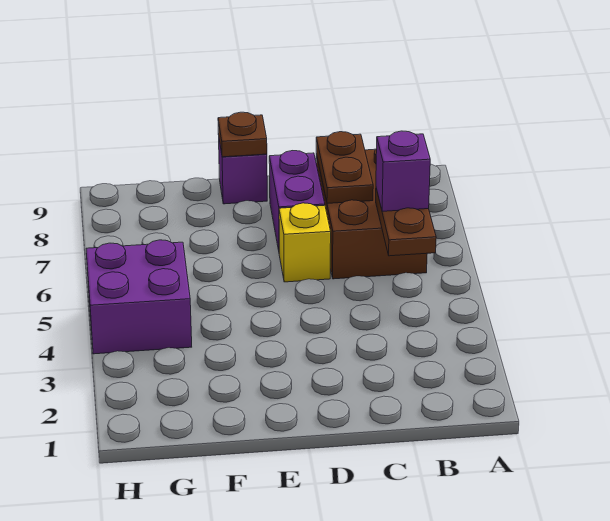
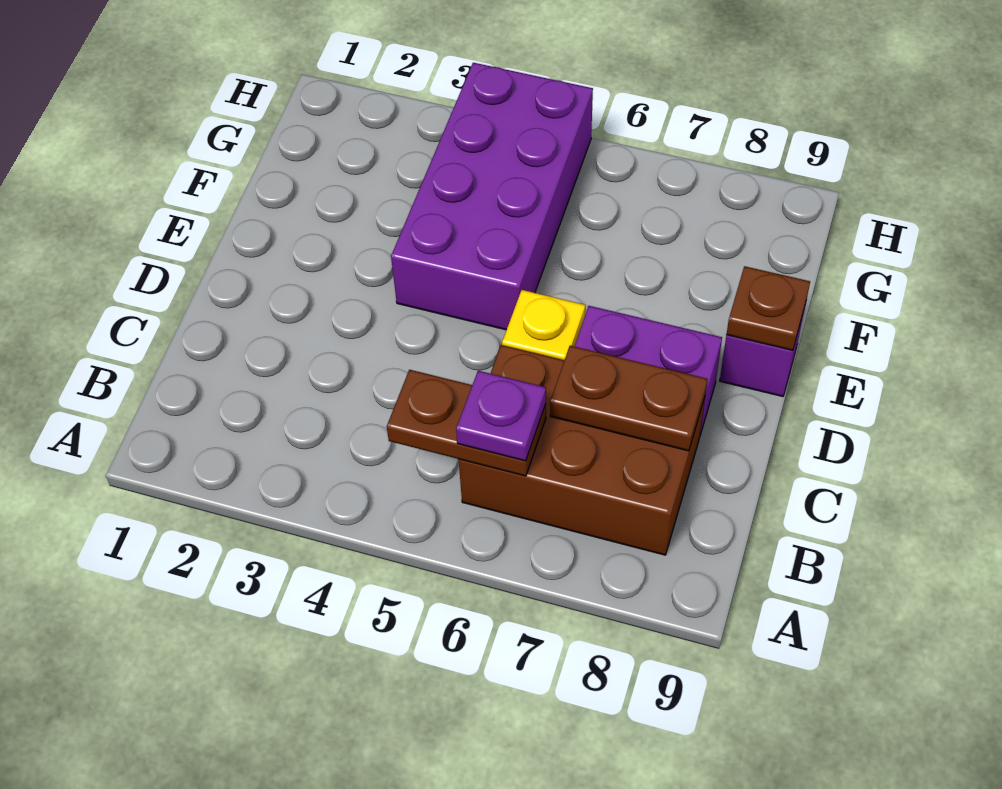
purple brick B6 level 3 -> purple plate B6 level 3
purple brick G4:H5 level 1 -> purple brick E4:H5 level 1

